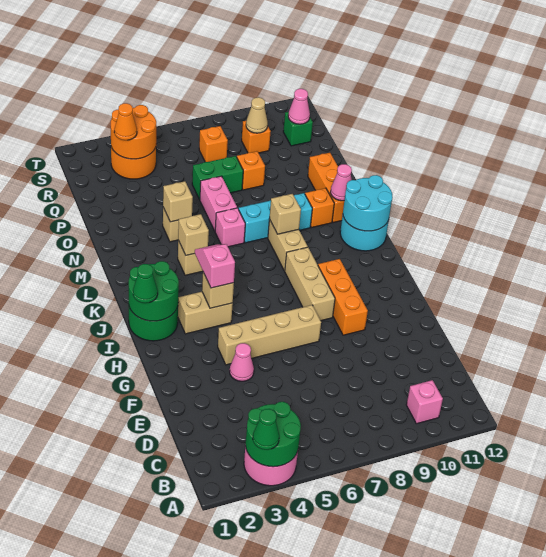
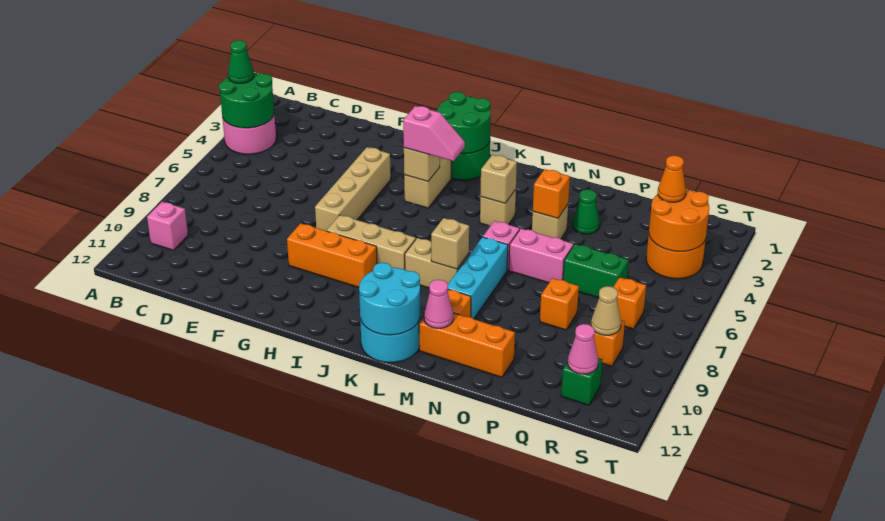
pink cone F4 level 1 -> none
green cone I1 level 3 -> green cone O3 level 1
tan brick N4 level 2 -> orange brick N4 level 2
green brick P6:P7 level 1 -> green brick P6:Q6 level 1

